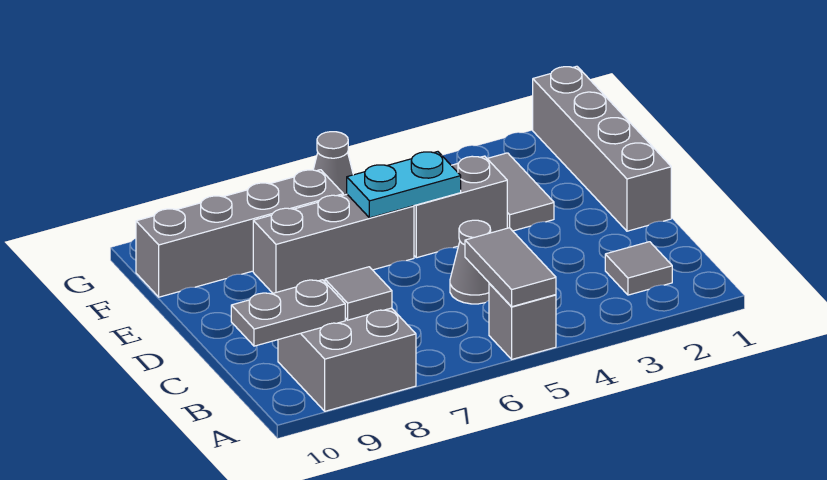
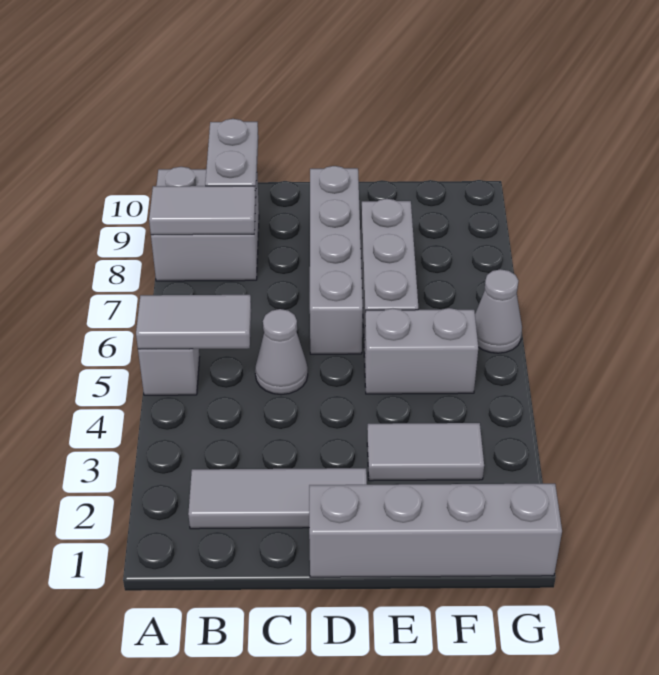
grey tile B2 level 1 -> grey tile B2:D2 level 1
grey tile B8 level 2 -> grey tile A8:B8 level 2
grey brick E4:E5 level 1 -> grey brick E5:F5 level 1
cyan plate E5:E6 level 2 -> none
grey brick F7:F10 level 1 -> grey brick D6:D9 level 1

